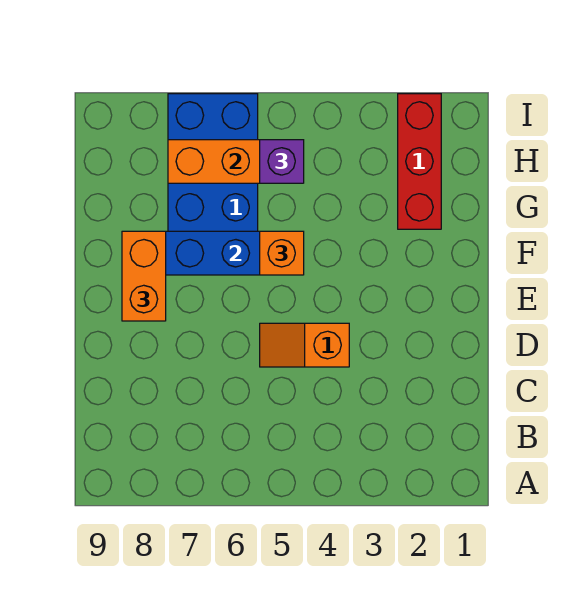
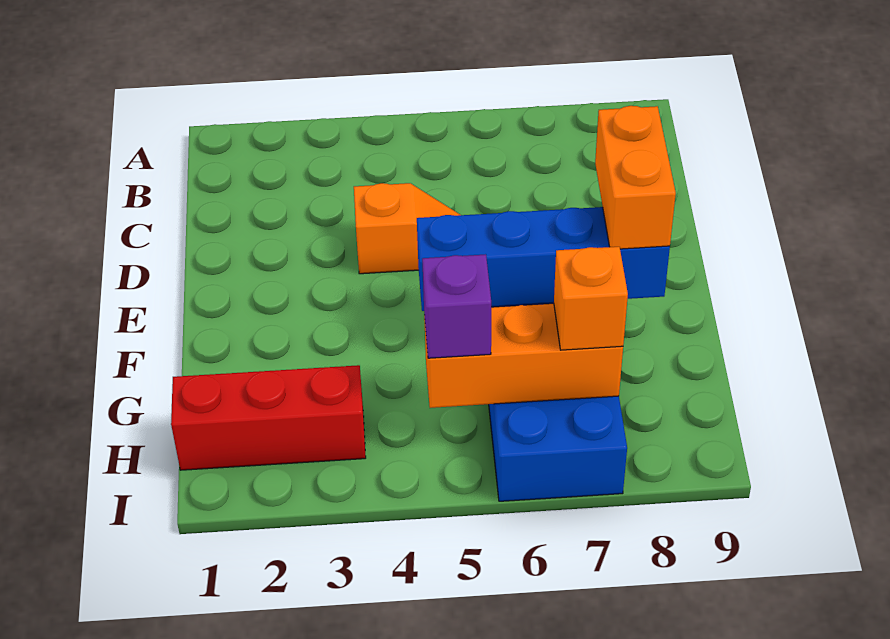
orange brick F5 level 3 -> orange brick H7 level 3
red brick G2:I2 level 1 -> red brick H1:H3 level 1

